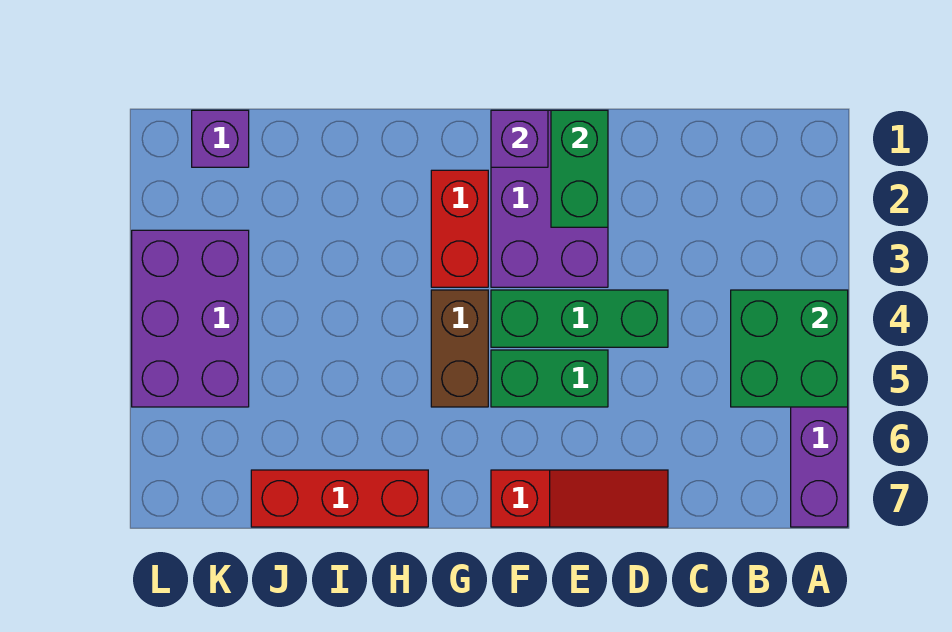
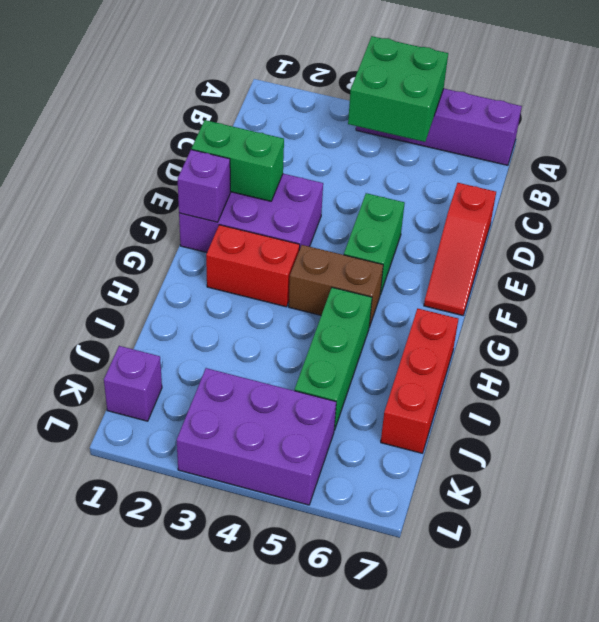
green brick D4:F4 level 1 -> green brick H5:J5 level 1
red slope D7:F7 level 1 top F -> red slope D7:F7 level 1 top D

